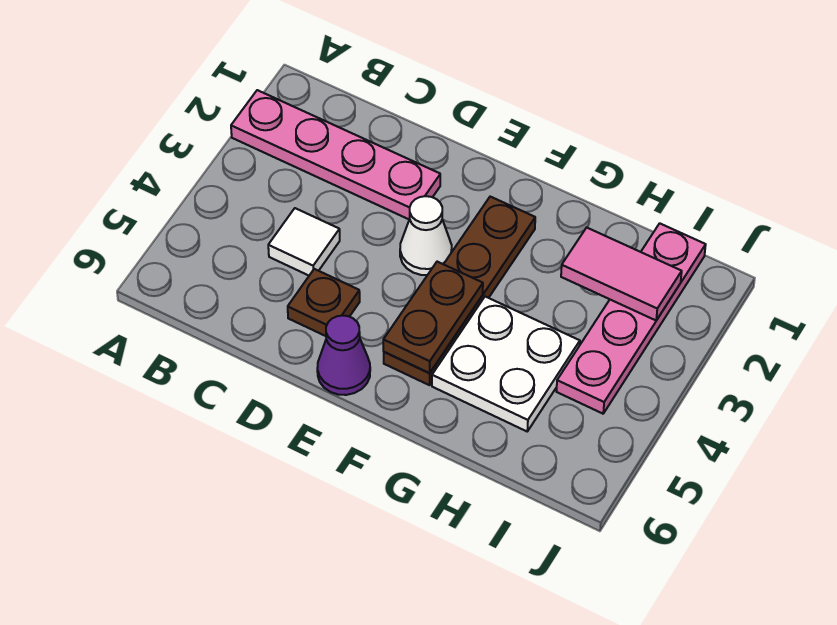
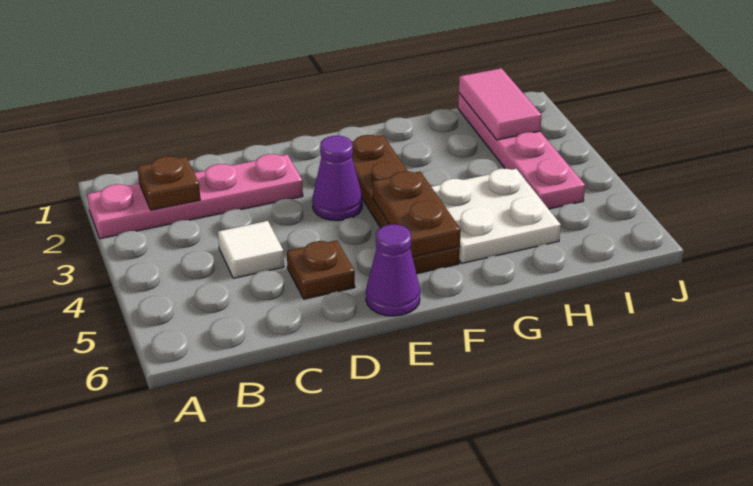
none -> brown plate B2 level 2
white cone E3 level 1 -> purple cone E3 level 1
pink tile H2:I2 level 2 -> pink tile I1:I2 level 2

